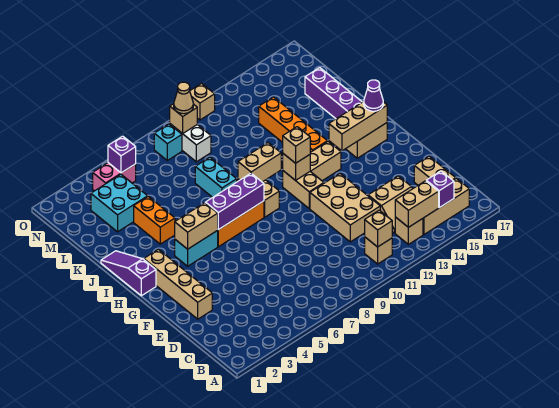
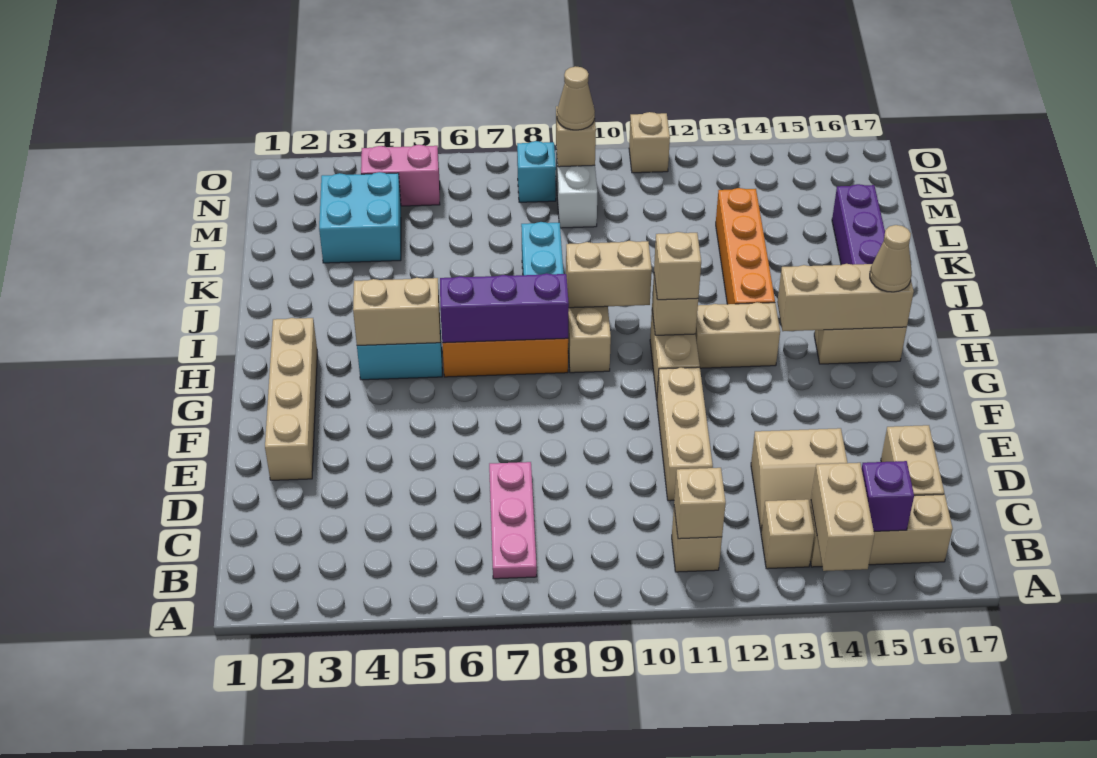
none -> pink plate B7:D7 level 1
tan brick B13:B14 level 2 -> tan brick A14:B14 level 2
tan brick D11:F12 level 1 -> tan brick D11:F11 level 1
purple slope H1:J1 level 1 top H -> none
purple cone H16 level 3 -> tan cone H16 level 3
orange brick J4:K4 level 1 -> none
purple brick N5 level 2 -> none

